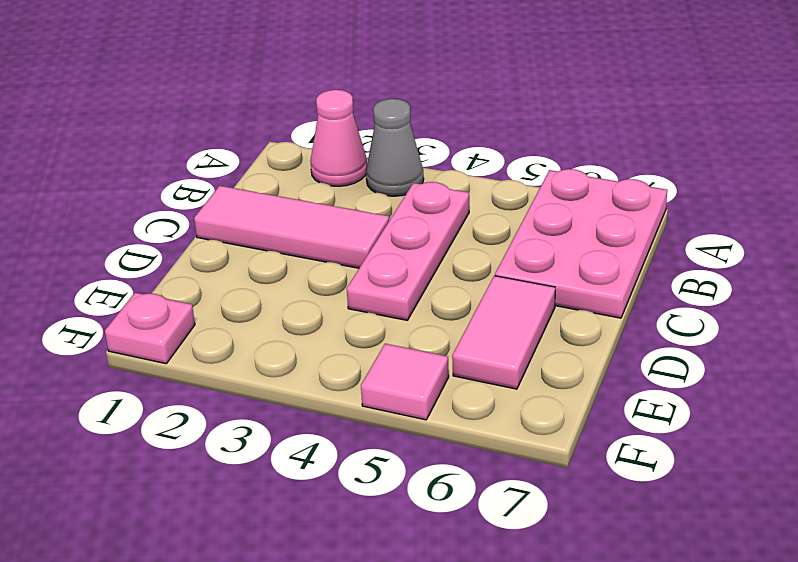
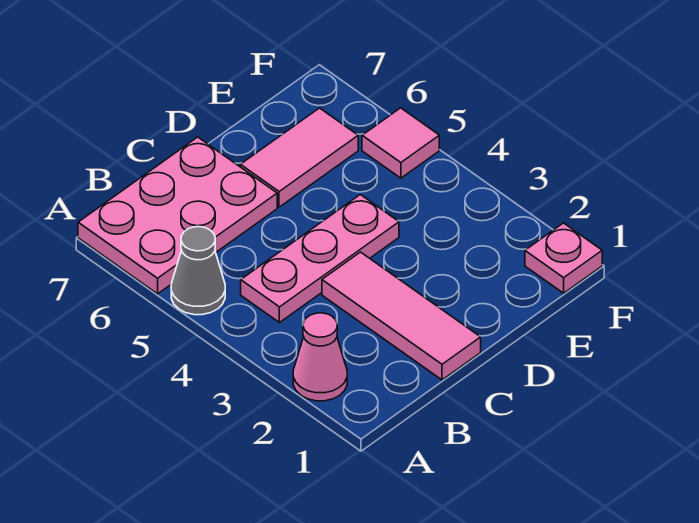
grey cone A3 level 1 -> grey cone A5 level 1

